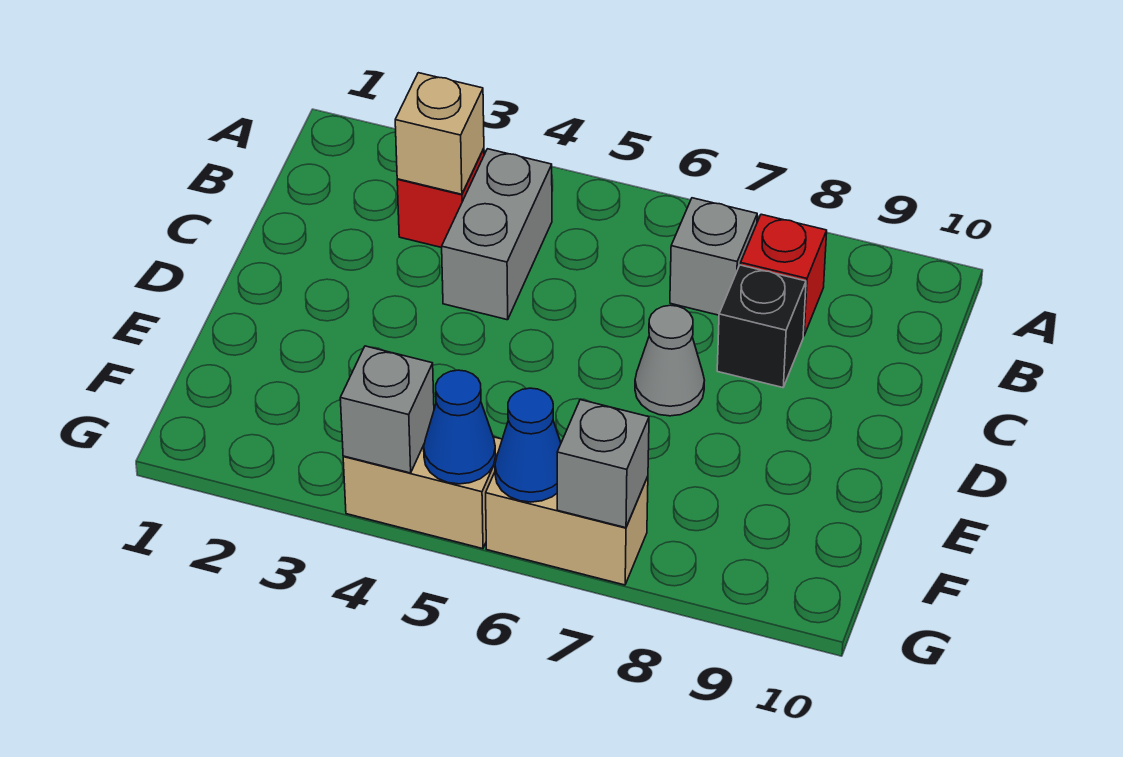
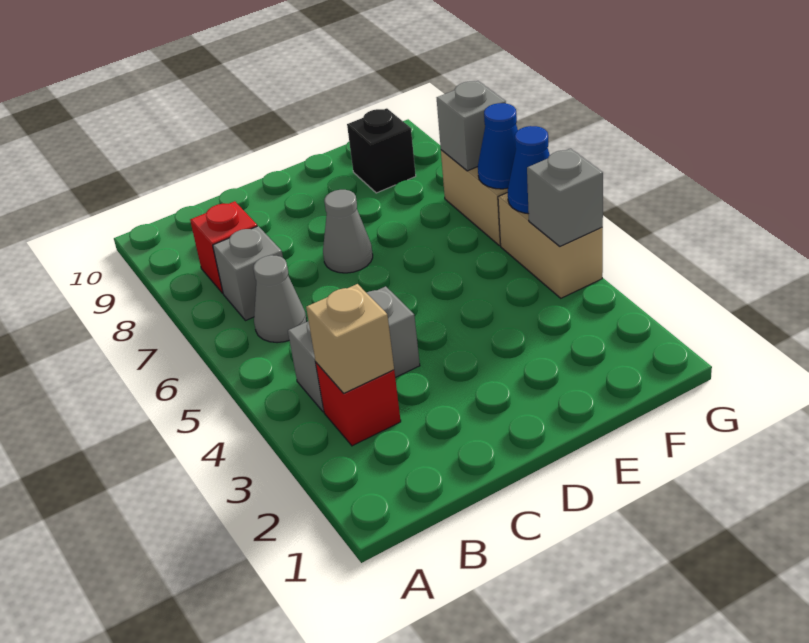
none -> grey cone B6 level 1
black brick C8 level 1 -> black brick F9 level 1

